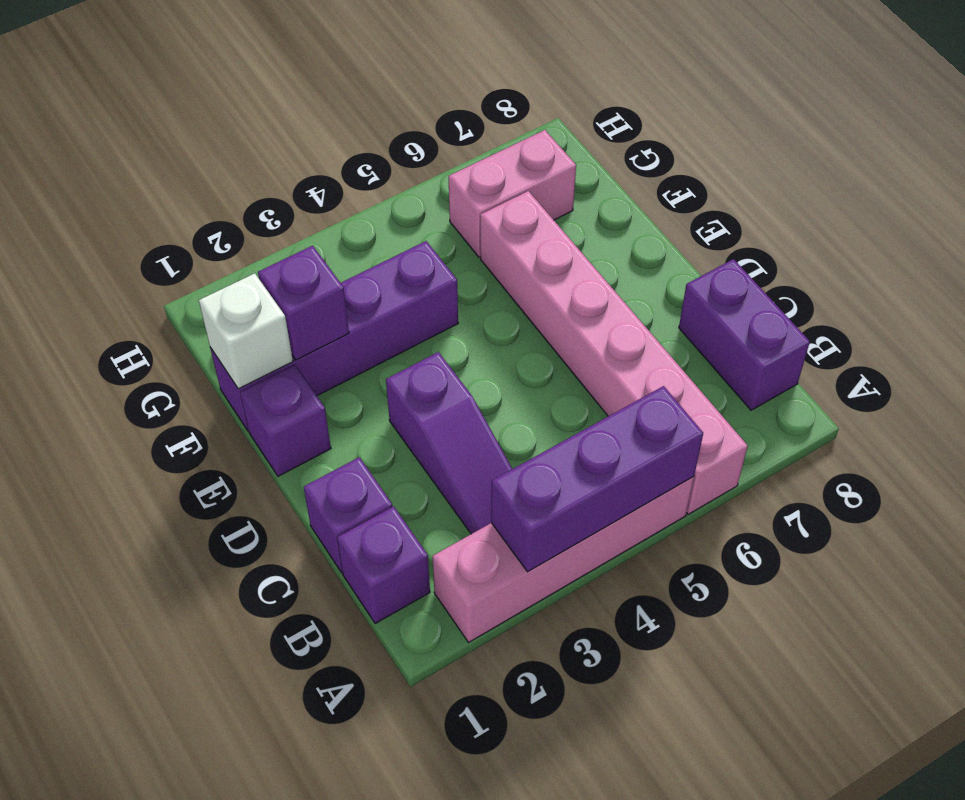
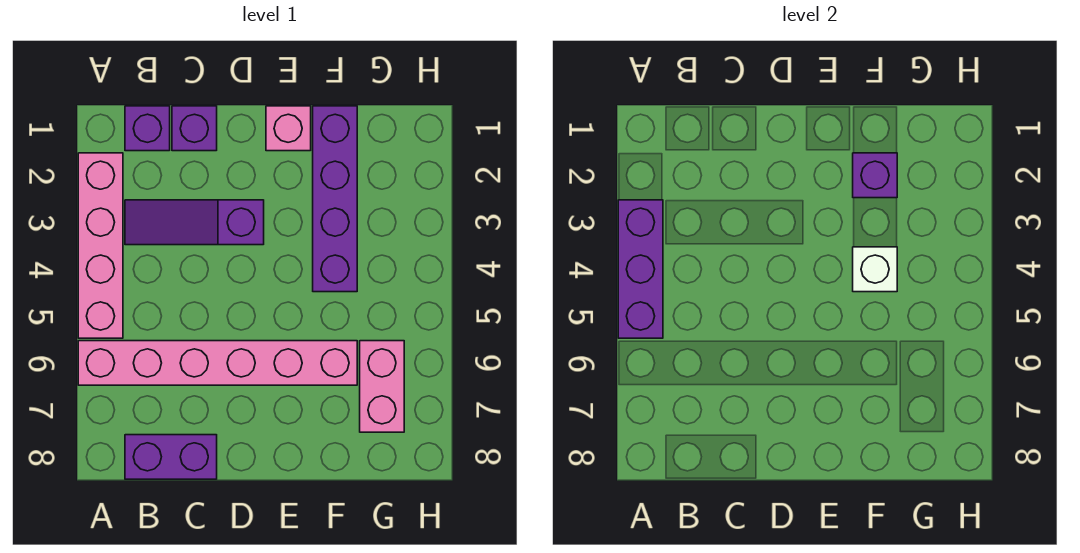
purple brick E1 level 1 -> pink brick E1 level 1
white brick F1 level 2 -> white brick F4 level 2

